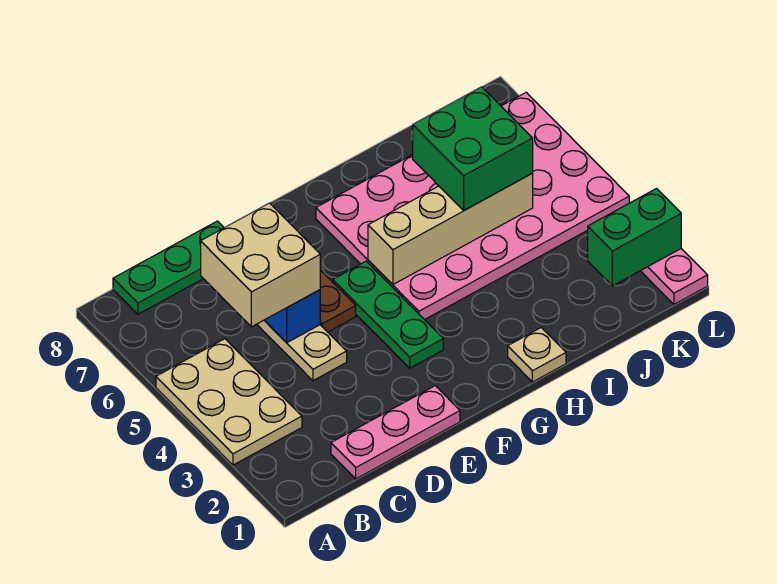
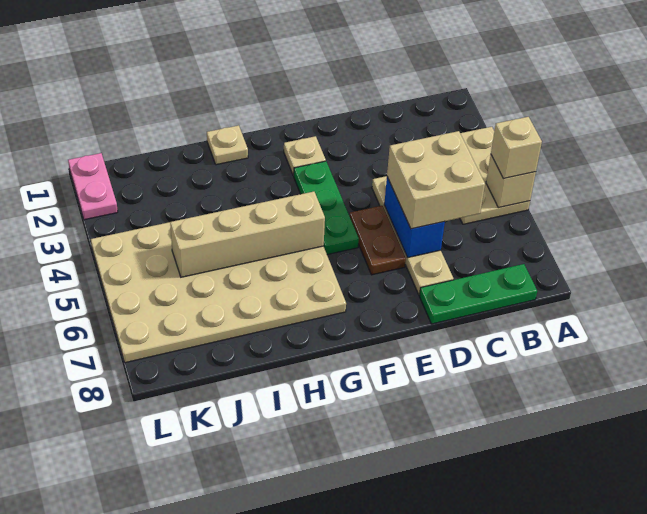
none -> tan brick A5 level 2
none -> tan brick A5 level 3
pink plate C1:E1 level 1 -> none
none -> tan plate F2 level 1
pink plate G4:L7 level 1 -> tan plate G4:L7 level 1
green brick I5:J6 level 3 -> none
green brick K2:L2 level 2 -> none

